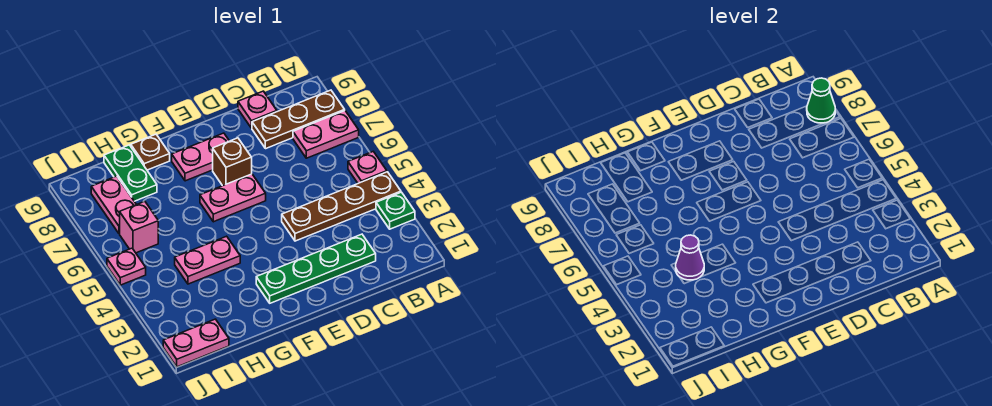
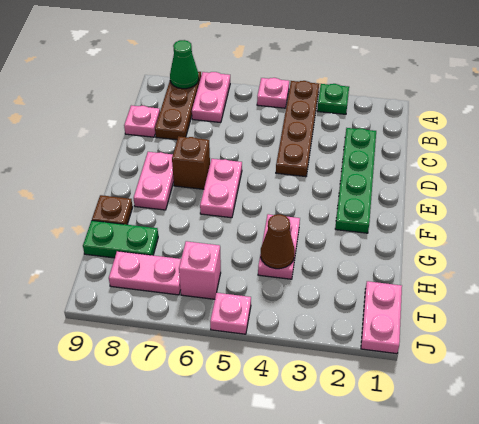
purple cone H4 level 2 -> brown cone H4 level 2

